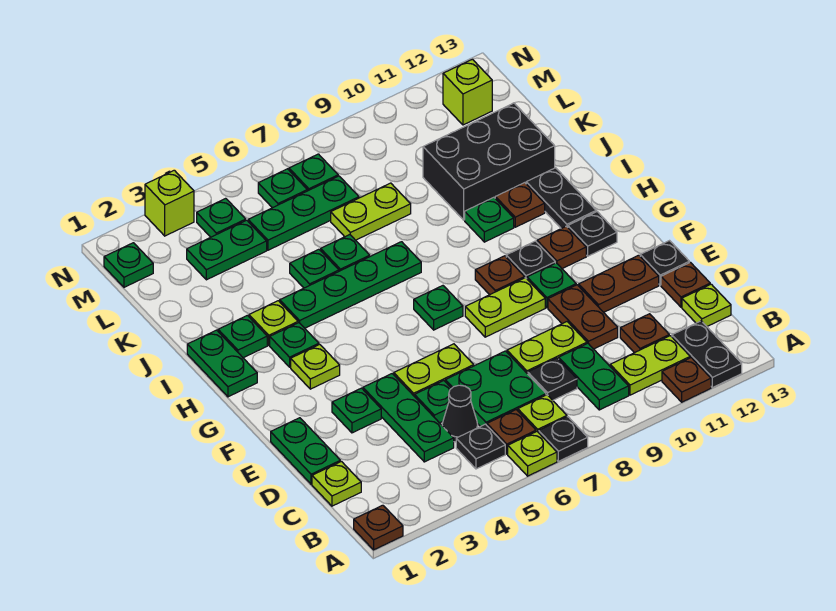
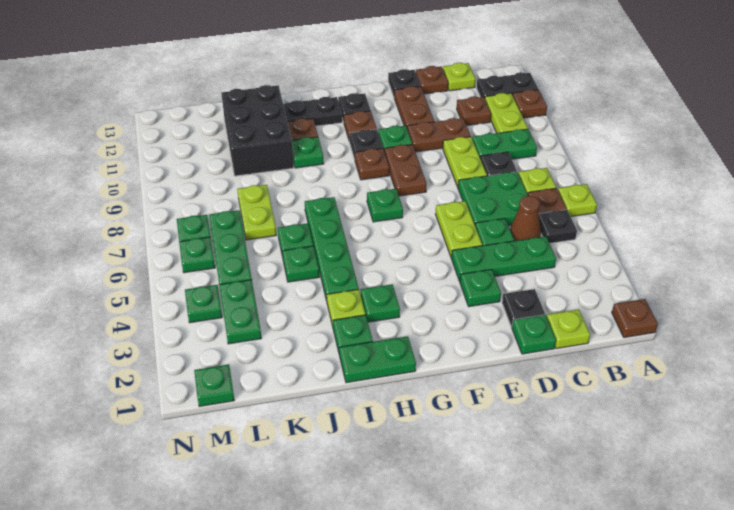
black plate A7 level 1 -> black plate D2 level 1
black cone C5 level 1 -> brown cone C5 level 1
green plate D1:E1 level 1 -> green plate D1 level 1
lime plate F8:F9 level 1 -> brown plate F8:F9 level 1
lime plate G3 level 1 -> none
lime brick M12 level 1 -> none
lime brick N3 level 1 -> none

